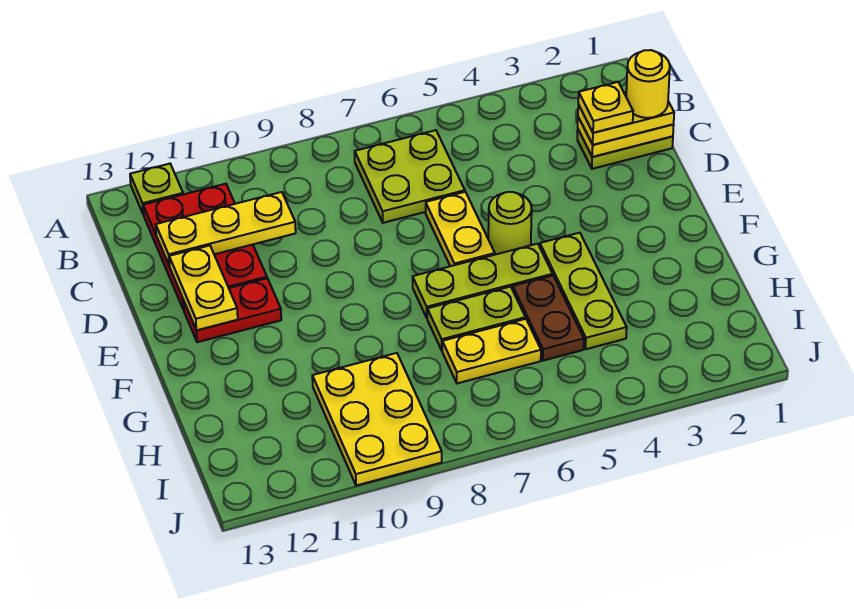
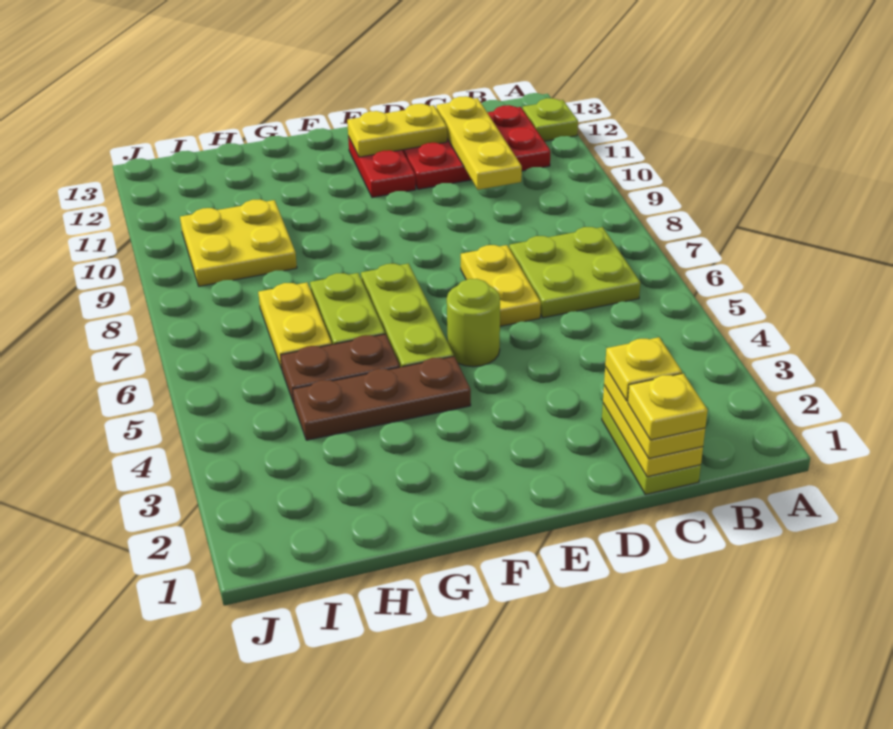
yellow round brick C1 level 4 -> yellow plate C1 level 4
yellow plate D6:E6 level 1 -> yellow plate D6:D7 level 1
lime plate F4:H4 level 1 -> brown plate F4:H4 level 1
yellow plate H9:J10 level 1 -> yellow plate H9:I10 level 1

